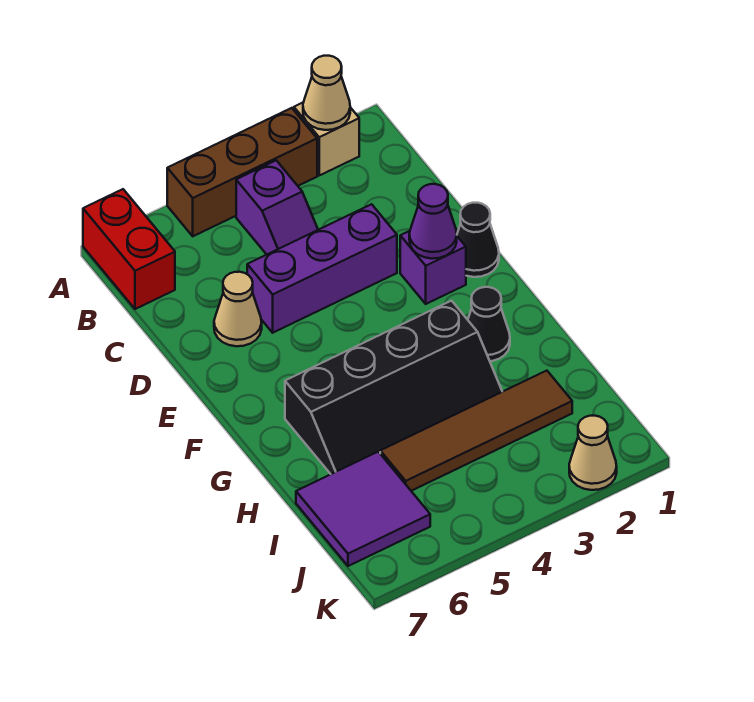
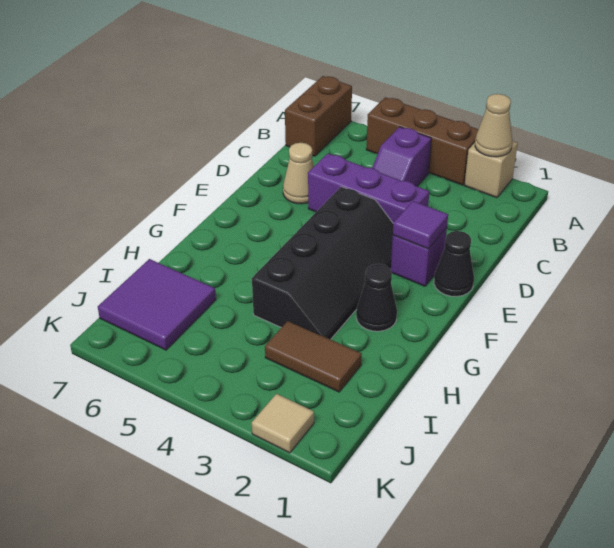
red brick A7:B7 level 1 -> brown brick A7:B7 level 1
purple cone E2 level 2 -> purple tile E2 level 2
black slope G3:H6 level 1 top G -> black slope E3:H4 level 1 top 4
brown tile I2:I5 level 1 -> brown tile I2:I3 level 1
tan cone K2 level 1 -> tan tile K2 level 1

